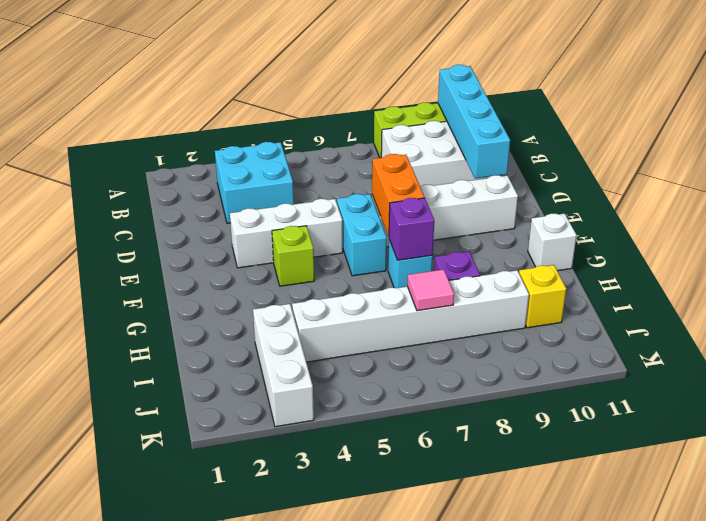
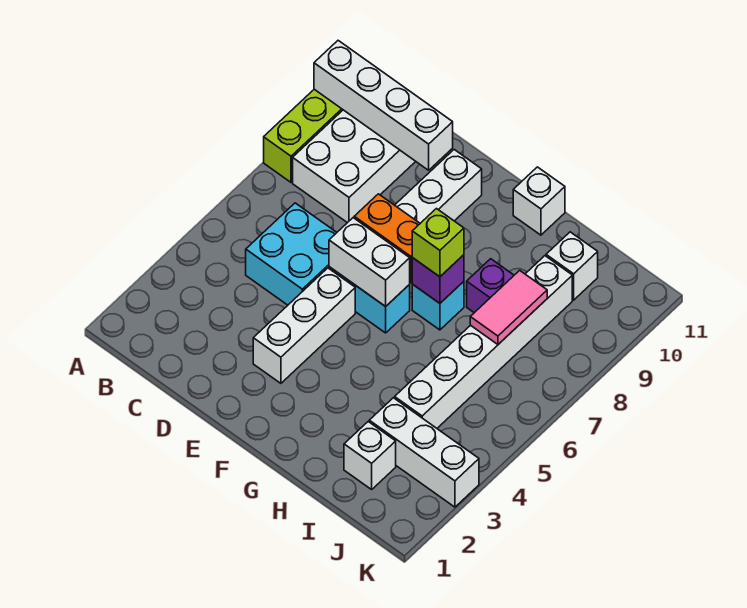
cyan brick A10:D10 level 2 -> white brick A10:D10 level 2
cyan brick B3:C4 level 1 -> cyan brick C5:D6 level 1
none -> white brick E6:F6 level 2
lime brick F4 level 1 -> lime brick G7 level 3
none -> white brick I2 level 1
pink tile I7 level 2 -> pink tile I7:I8 level 2
yellow brick I10 level 1 -> white brick I10 level 1

